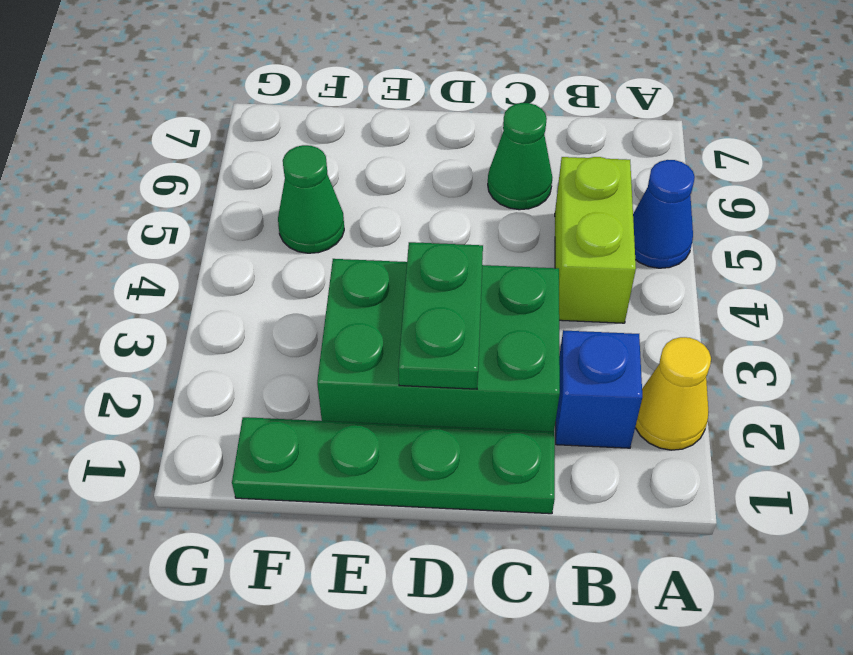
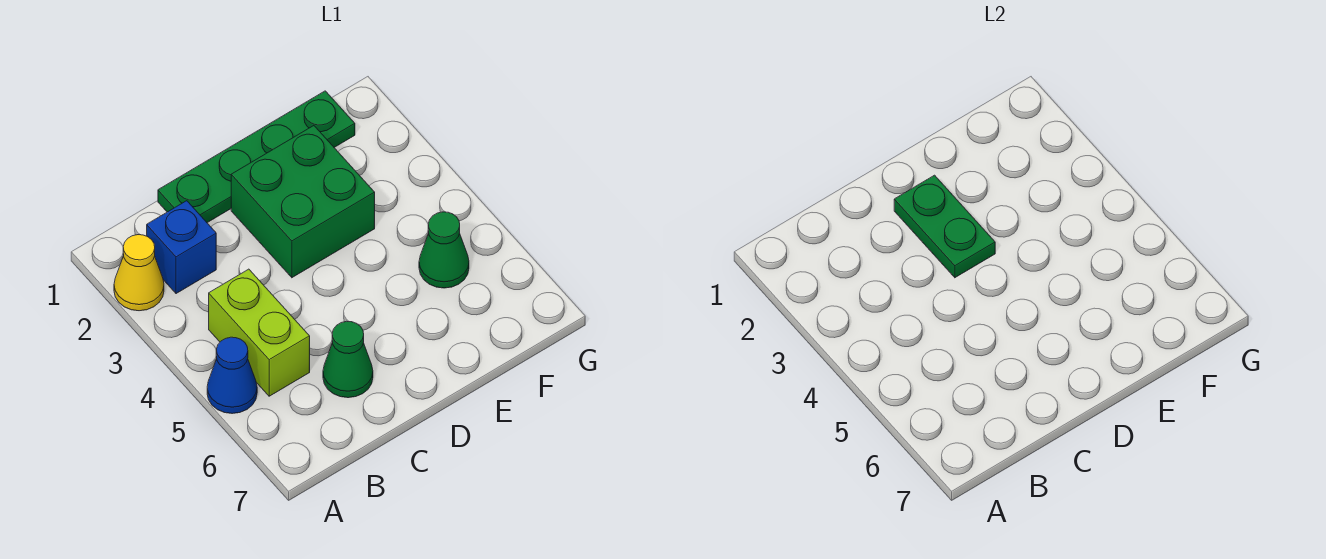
green brick C2:E3 level 1 -> green brick D2:E3 level 1

